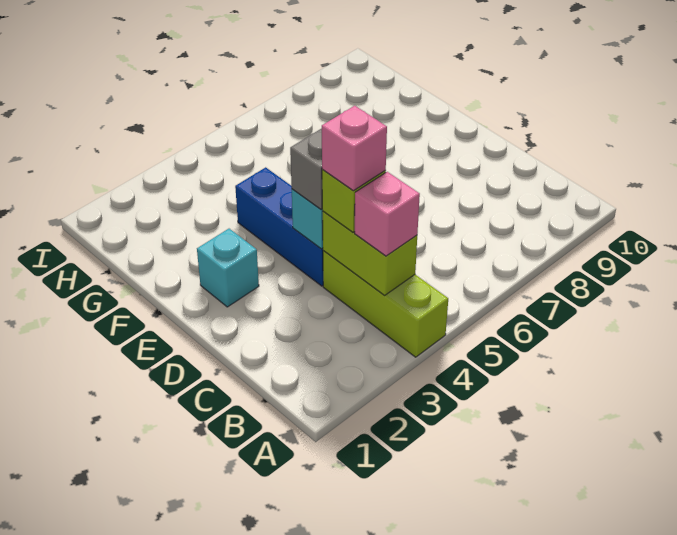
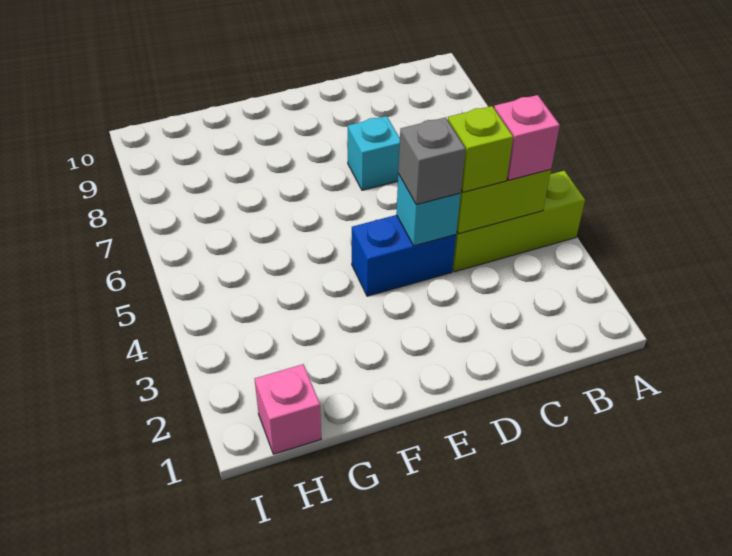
pink brick C4 level 4 -> pink brick H1 level 1
blue brick D4:F4 level 1 -> blue brick D4:E4 level 1
cyan brick E2 level 1 -> cyan brick D7 level 1

